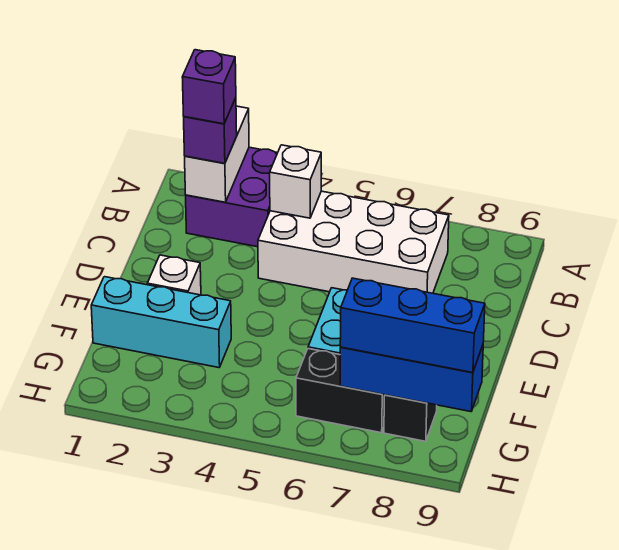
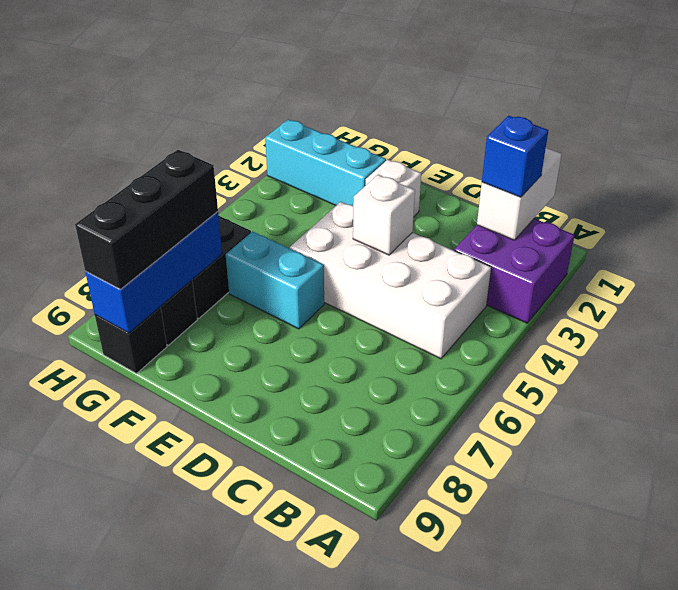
white brick A2:B2 level 2 -> white brick B1:B2 level 2
purple brick B2 level 3 -> blue brick B2 level 3
purple brick B2 level 4 -> none
white brick B4:C7 level 1 -> white brick B4:E5 level 1
white brick B4 level 2 -> white brick D4 level 2
cyan brick F1:F3 level 1 -> cyan brick F2:H2 level 1
blue brick G7:G9 level 3 -> black brick G7:G9 level 3
none -> black brick G9 level 1

